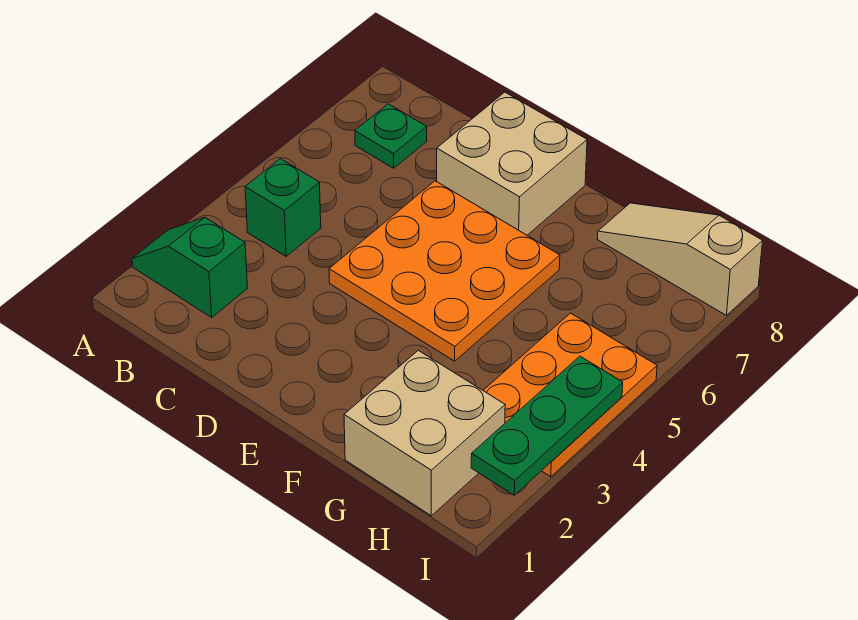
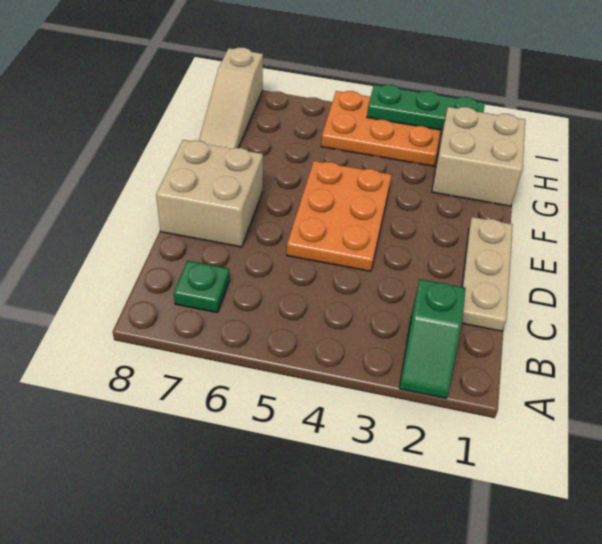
green brick B4 level 1 -> none
none -> tan plate C1:E1 level 1
orange plate D4:F6 level 1 -> orange plate D4:F5 level 1

